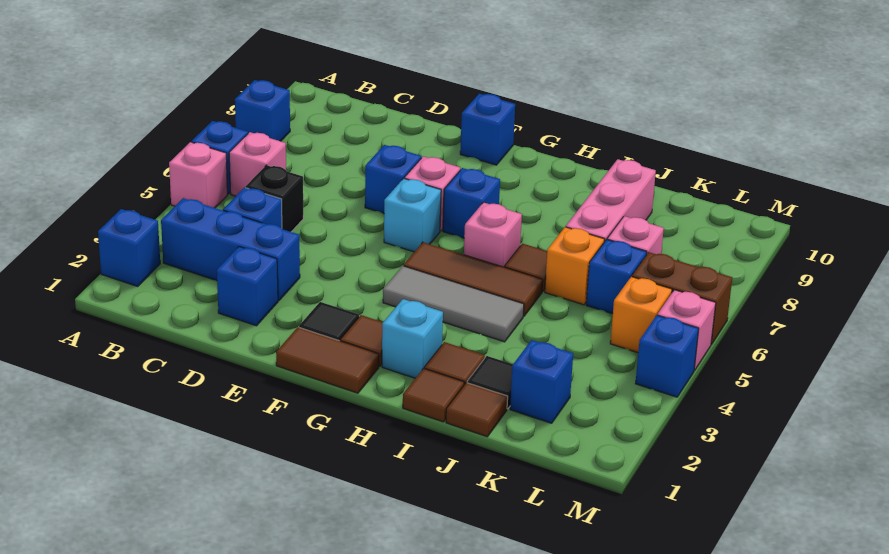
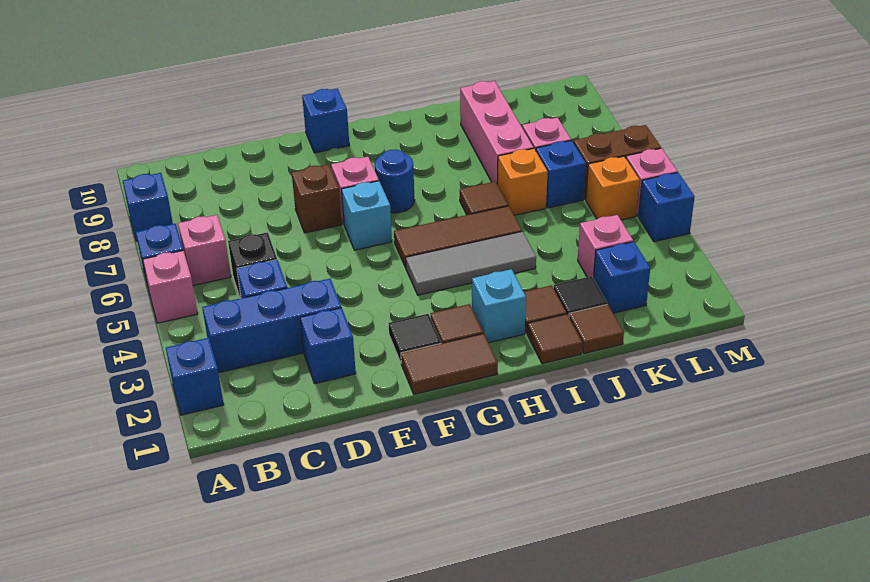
blue brick E7 level 1 -> brown brick E7 level 1
blue brick G7 level 1 -> blue round brick G7 level 1
pink brick H6 level 1 -> pink brick K3 level 1

